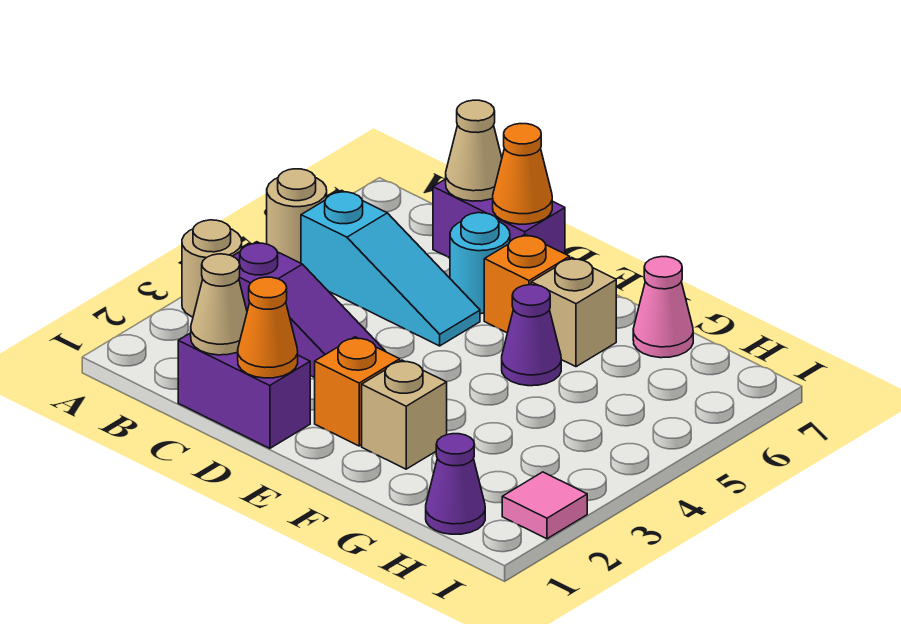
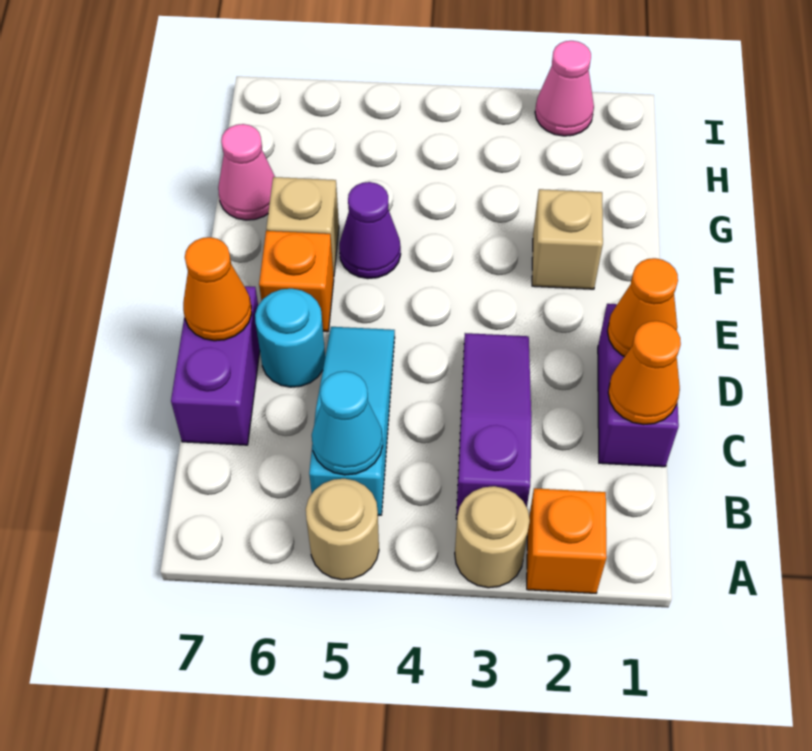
none -> cyan cone B5 level 2
tan cone C1 level 2 -> orange cone C1 level 2
tan cone C7 level 2 -> none
orange brick E2 level 1 -> orange brick A2 level 1
purple cone H1 level 1 -> none
pink tile I2 level 1 -> pink cone I2 level 1

